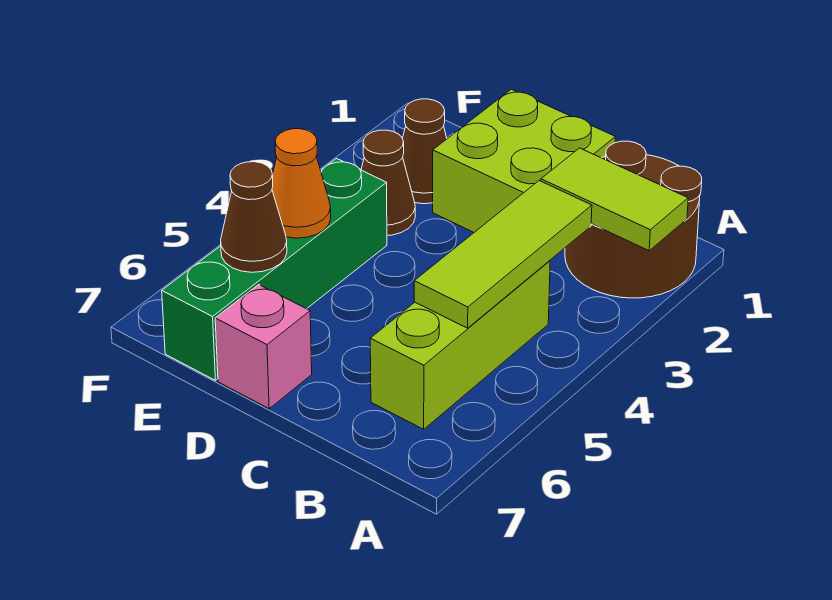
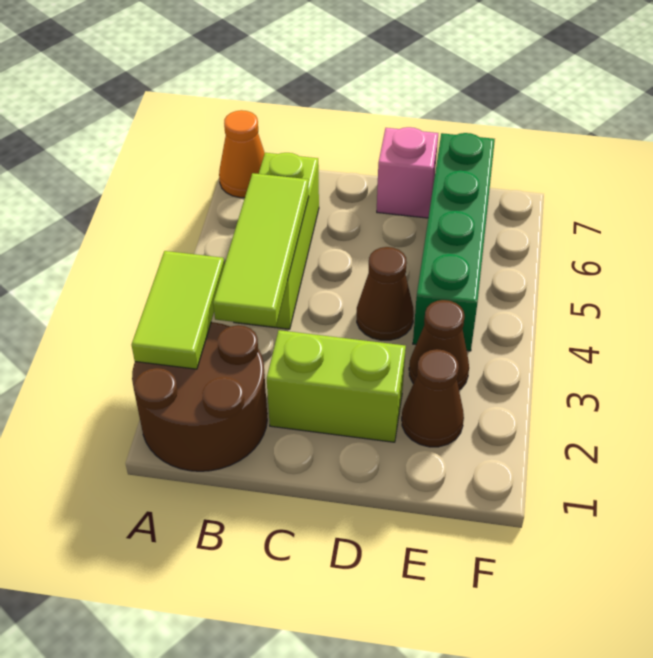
lime tile A2:B2 level 2 -> lime tile A2:A3 level 2
lime brick C1:D2 level 1 -> lime brick C2:D2 level 1
orange cone E5 level 2 -> orange cone A7 level 1
brown cone E6 level 2 -> brown cone D4 level 1

